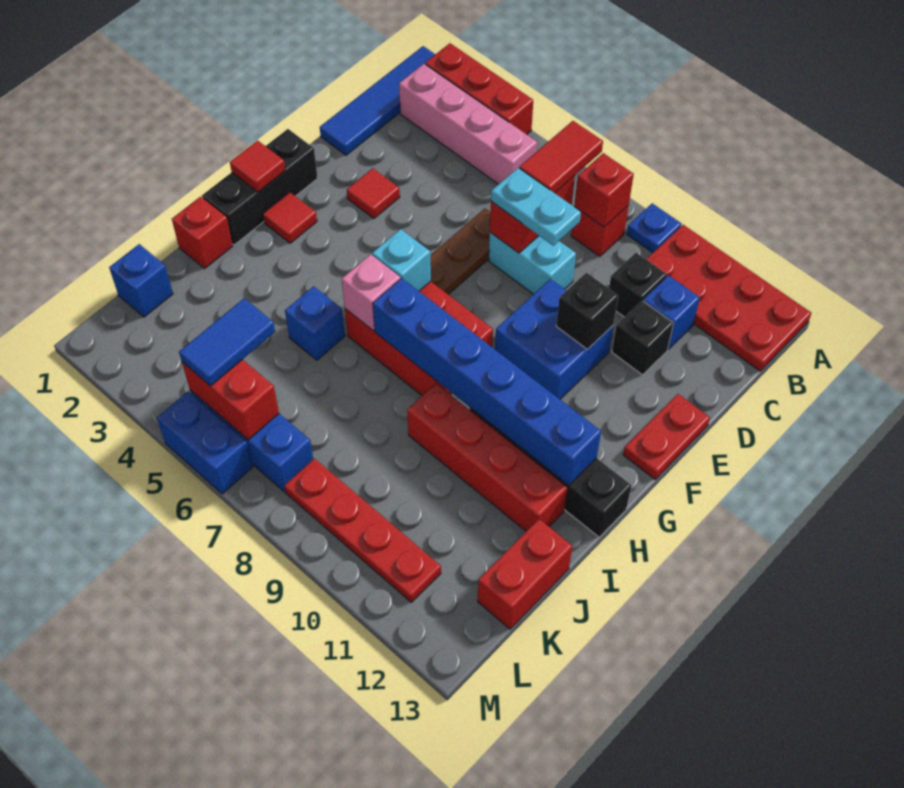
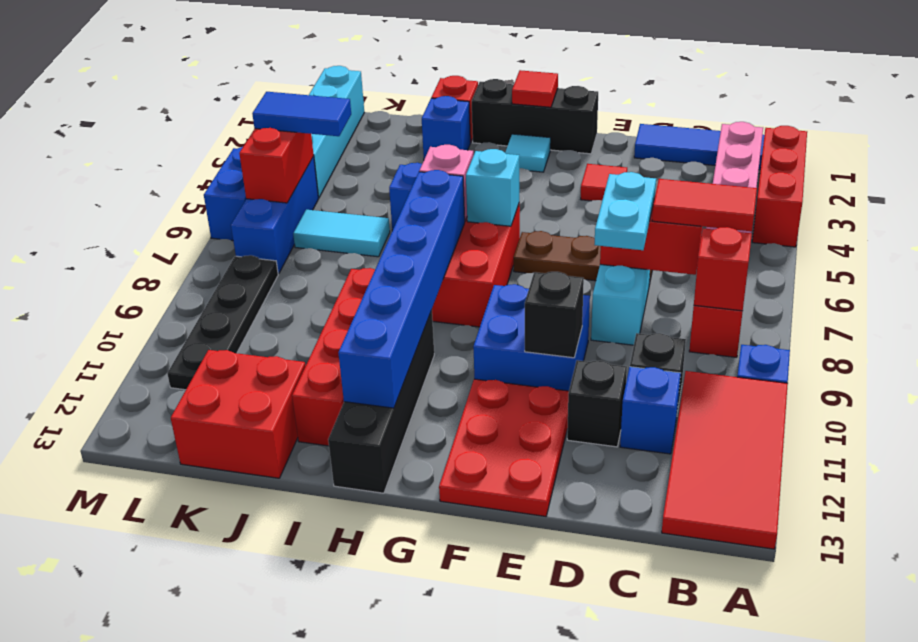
red plate A10:B13 level 1 -> red tile A10:B13 level 1
red plate E13:F13 level 1 -> red plate E11:F13 level 1
red tile G2 level 1 -> cyan tile G2 level 1
none -> cyan tile J6:K6 level 1
red brick J13:K13 level 1 -> red brick J12:K13 level 1
blue brick K1 level 1 -> blue brick I2 level 1
none -> cyan brick L1:L4 level 1
red plate L8:L11 level 1 -> black plate L8:L11 level 1

